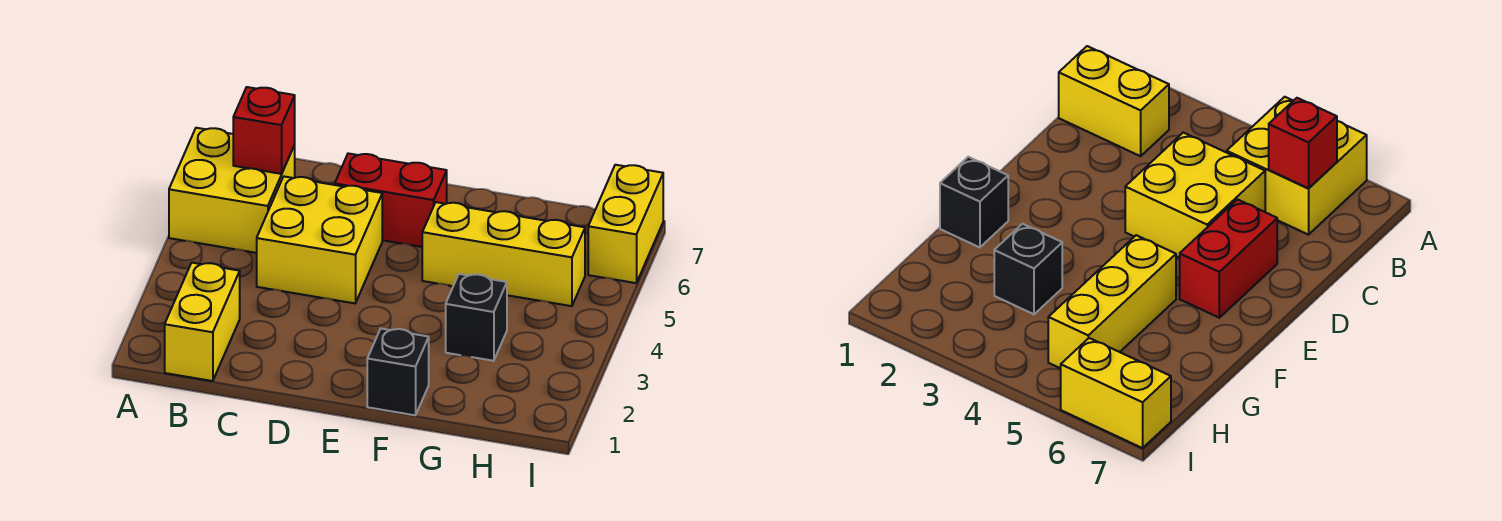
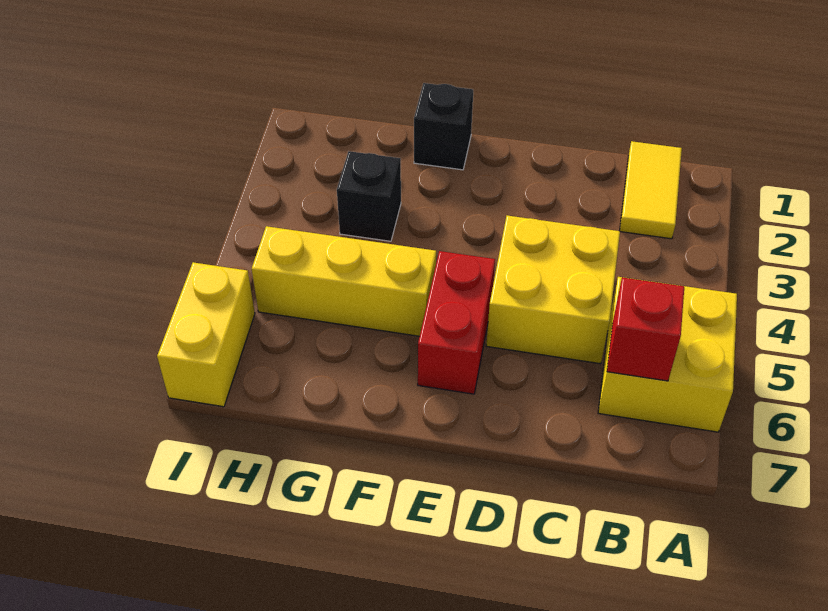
yellow brick B1:B2 level 1 -> yellow tile B1:B2 level 1
red brick D6:E6 level 1 -> red brick E5:E6 level 1

